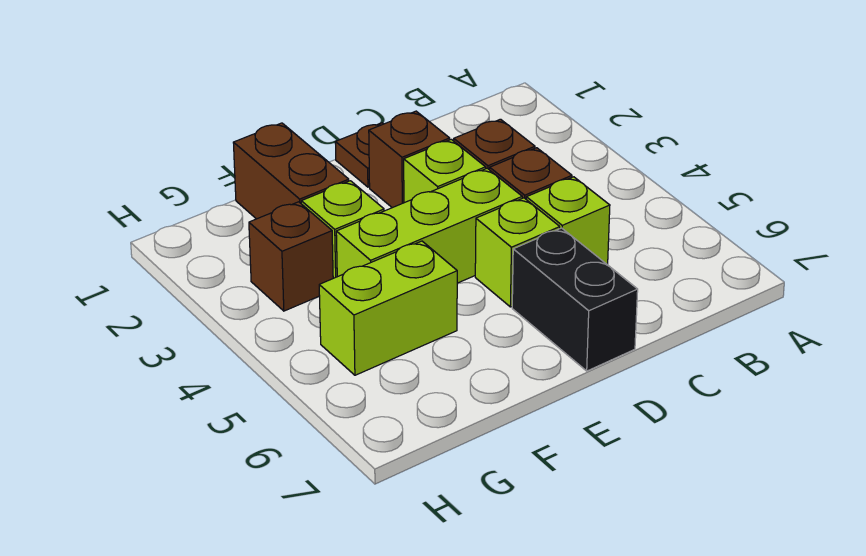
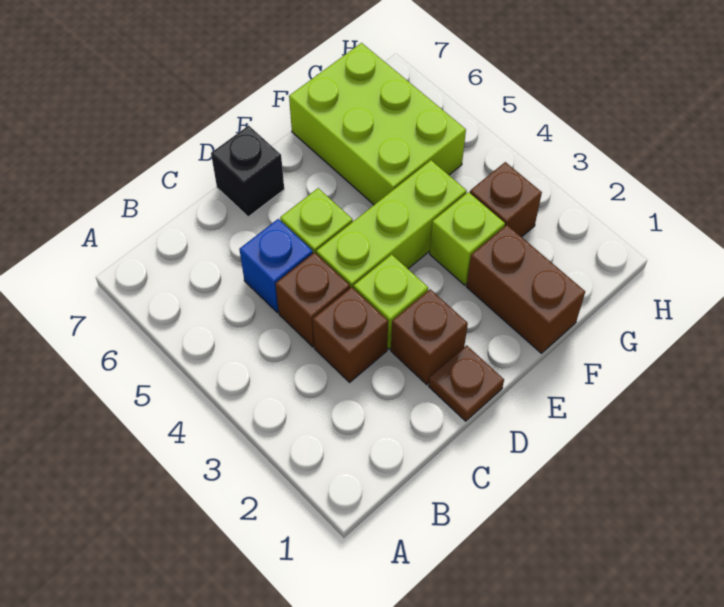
lime brick C5 level 1 -> blue brick C5 level 1
black brick D6:D7 level 1 -> black brick D7 level 1
lime brick F5:G5 level 1 -> lime brick F5:G7 level 1

